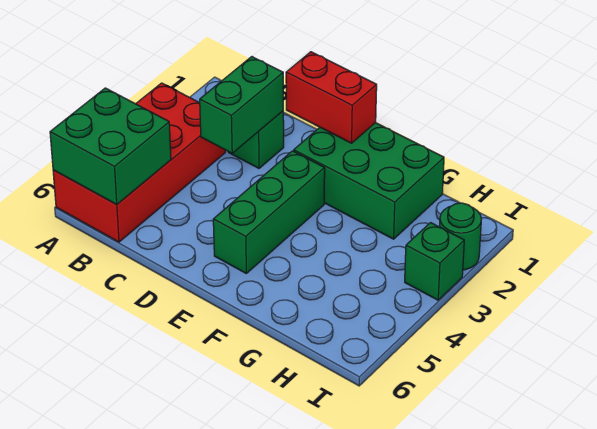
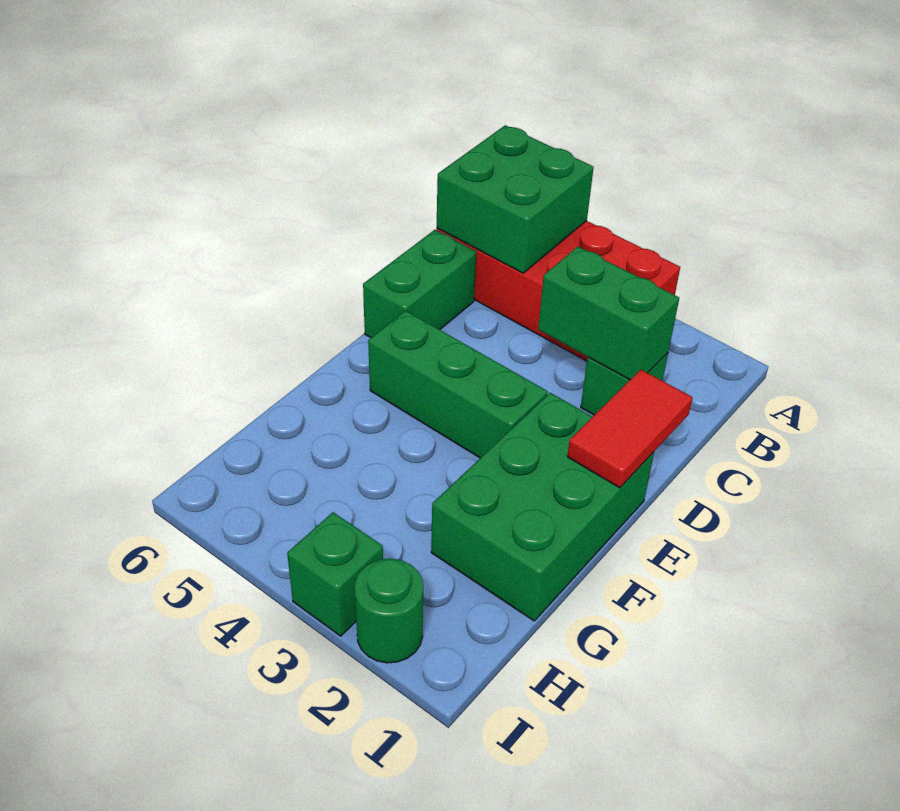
none -> green brick C6:D6 level 1
red brick D1:E1 level 2 -> red tile D1:E1 level 2

